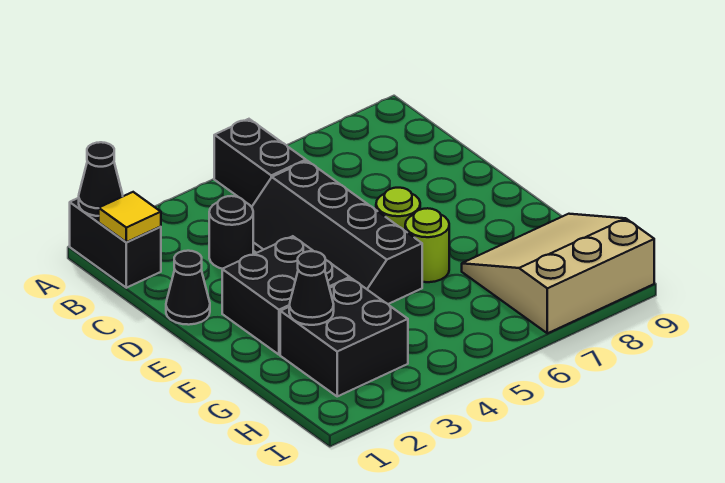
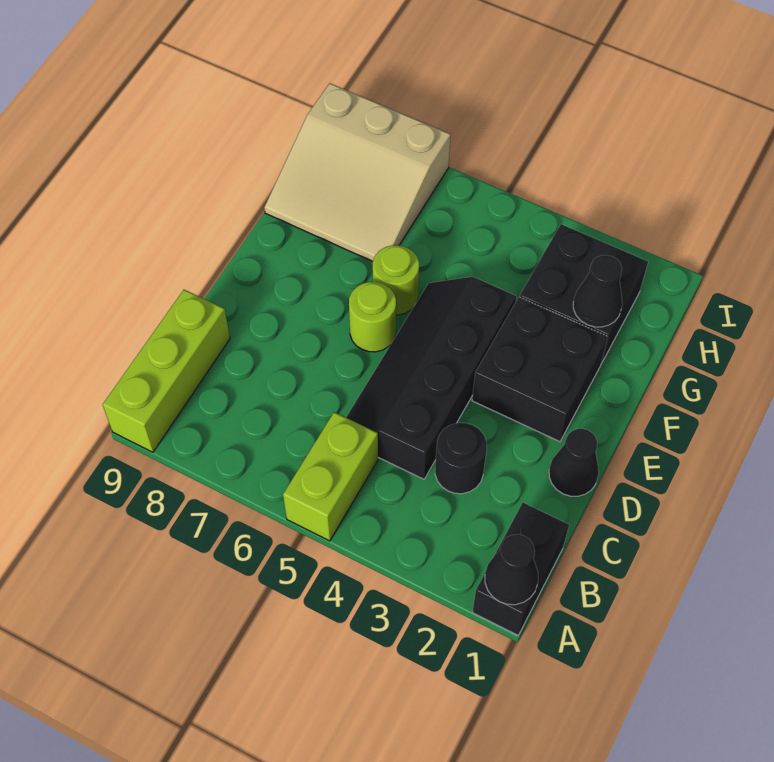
black brick A5:B5 level 1 -> lime brick A5:B5 level 1
none -> lime brick A9:C9 level 1
yellow tile B1 level 2 -> none
black slope C4:F5 level 1 top 5 -> black slope C4:F5 level 1 top 4

